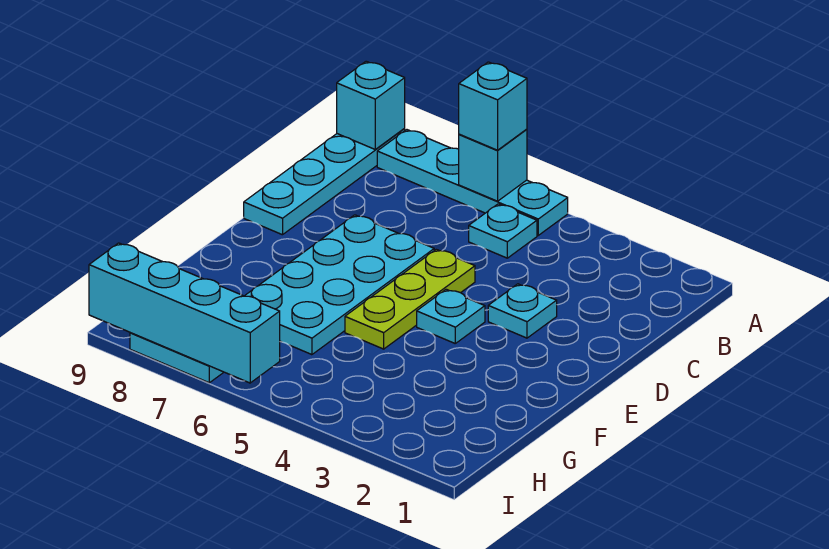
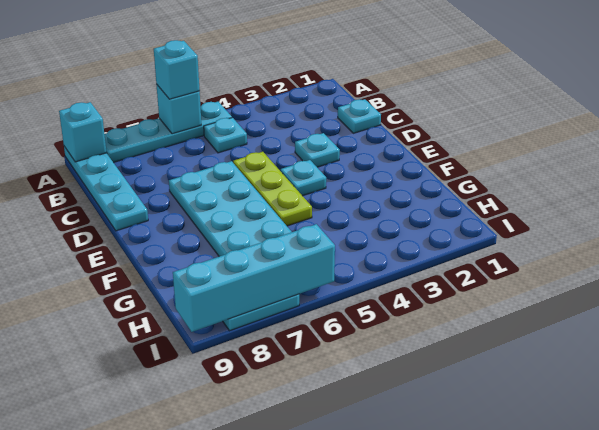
none -> cyan plate C1 level 1

